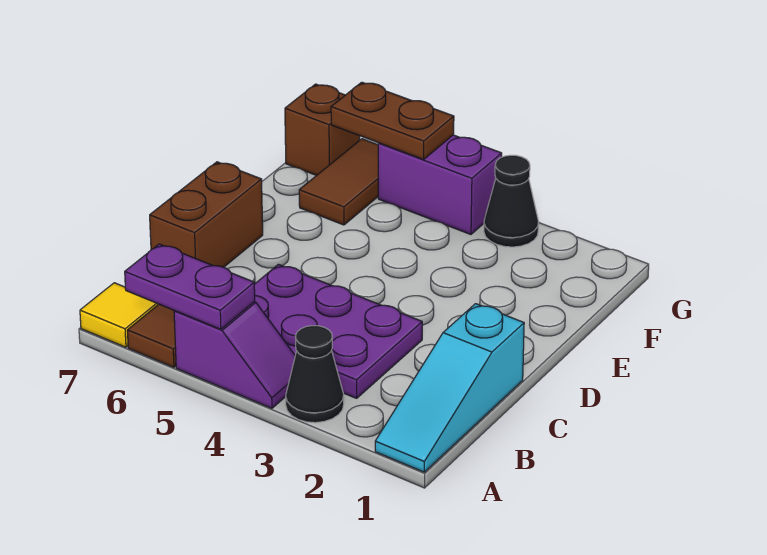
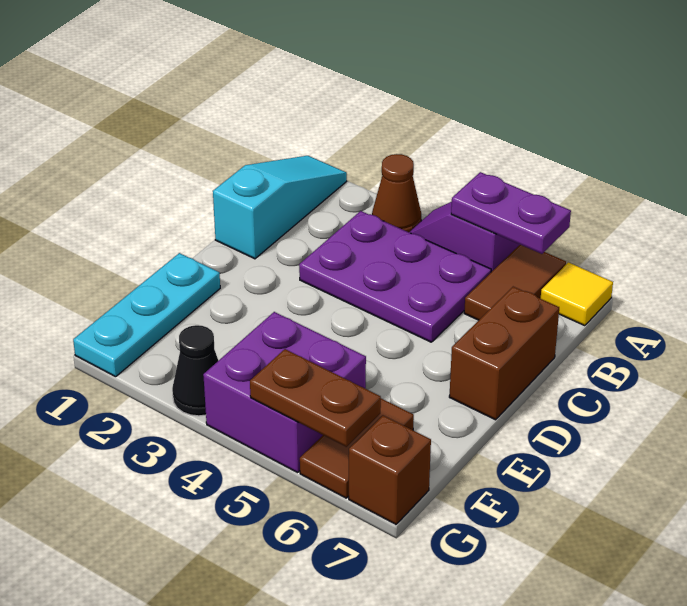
black cone A3 level 1 -> brown cone A3 level 1
none -> cyan plate E1:G1 level 1
purple brick G4:G5 level 1 -> purple brick F4:G5 level 1

